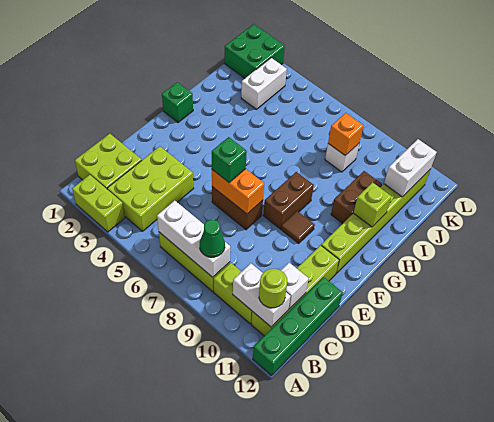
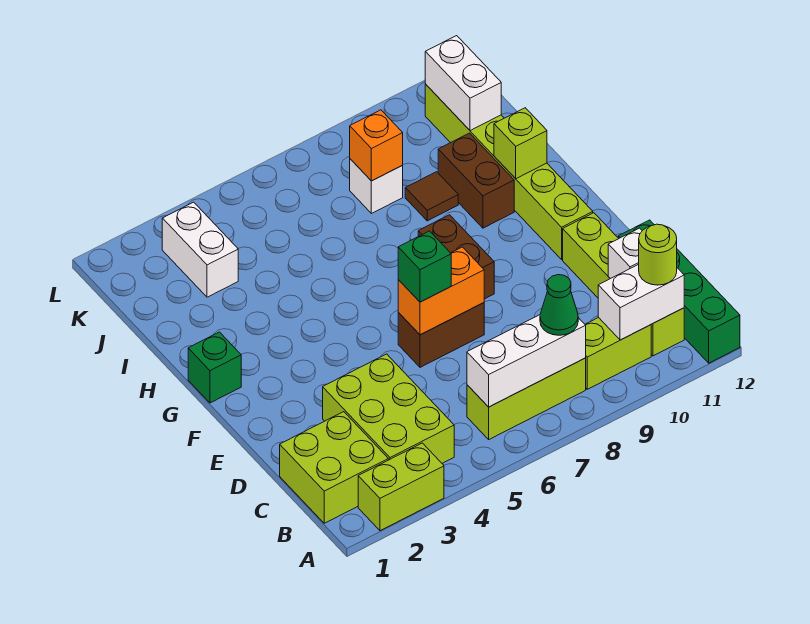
brown tile F9 level 1 -> brown tile I9 level 1
green brick K1:L2 level 1 -> none

